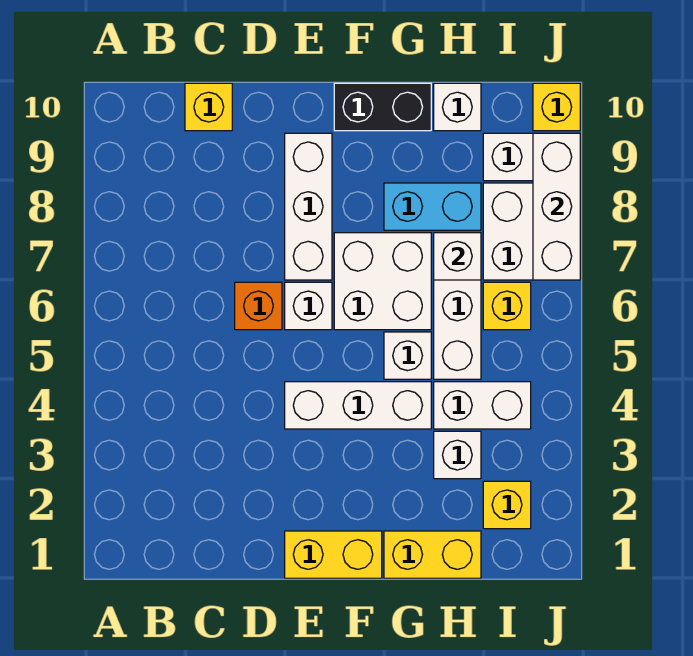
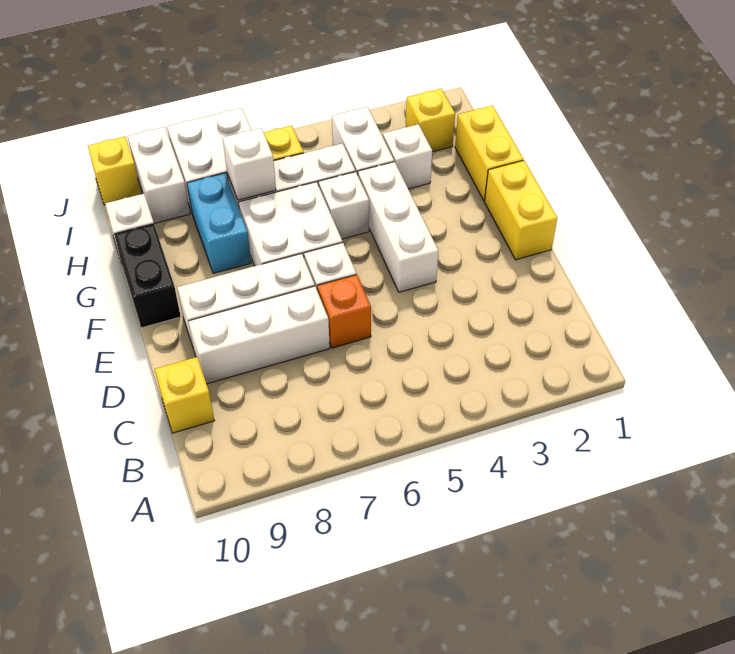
white brick J7:J9 level 2 -> white brick D7:D9 level 1

